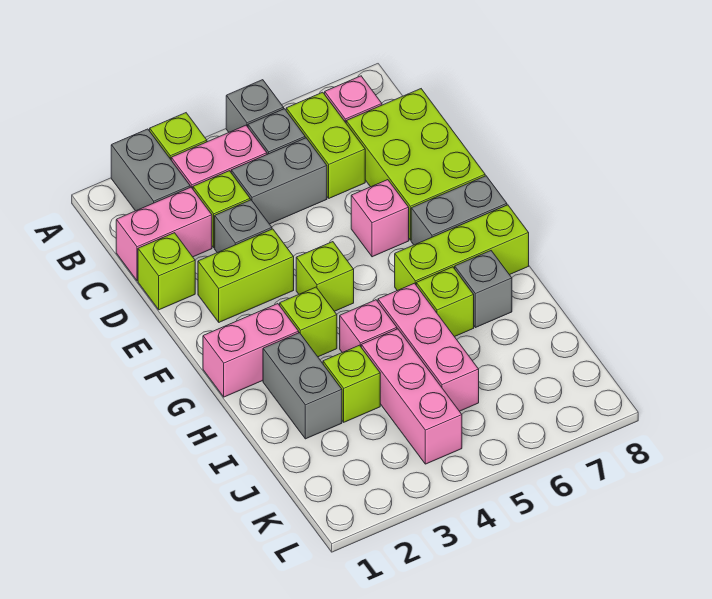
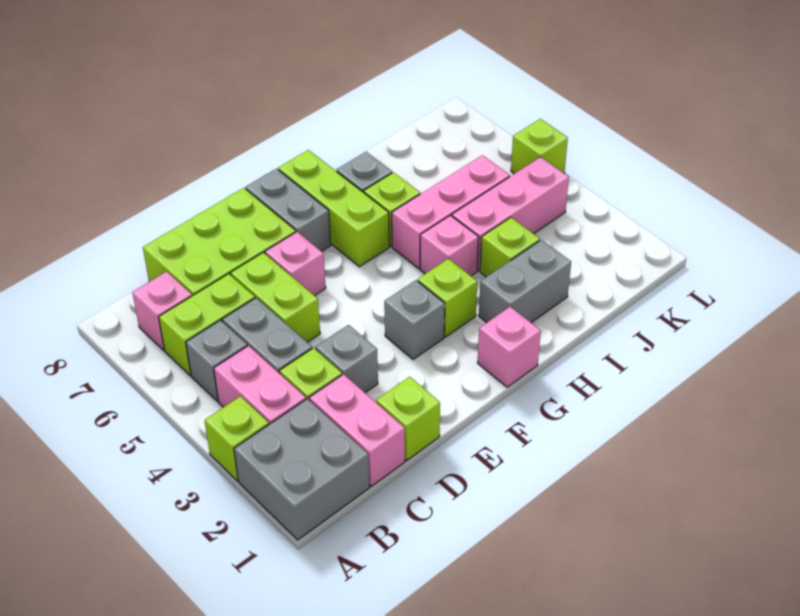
grey brick A2:B2 level 1 -> grey brick A1:B2 level 1
grey brick A5 level 1 -> grey brick F3 level 1
lime brick E2:E3 level 1 -> lime brick D5:D6 level 1
lime brick F4 level 1 -> lime brick L5 level 1
pink brick G1:G2 level 1 -> pink brick G1 level 1

